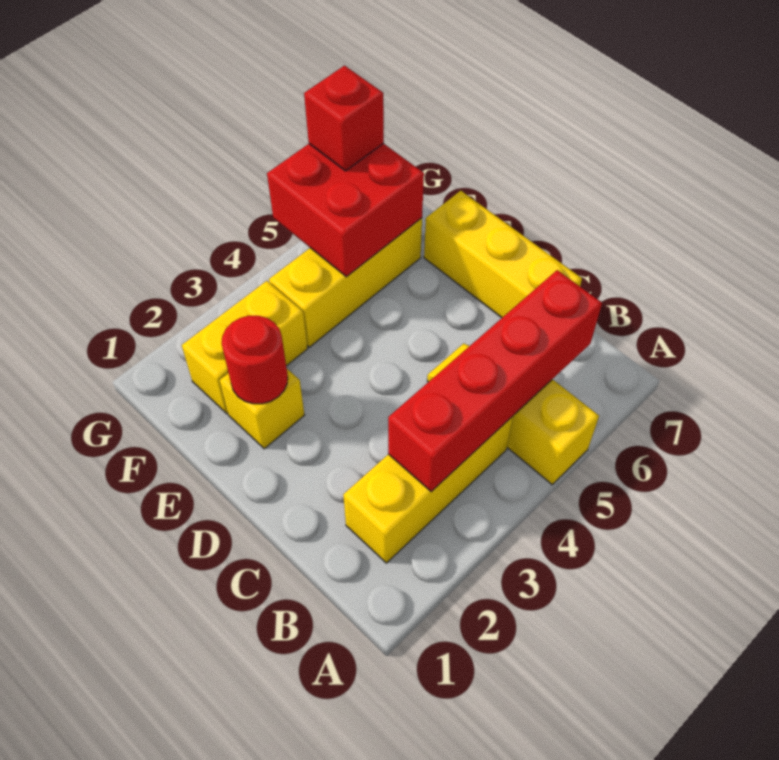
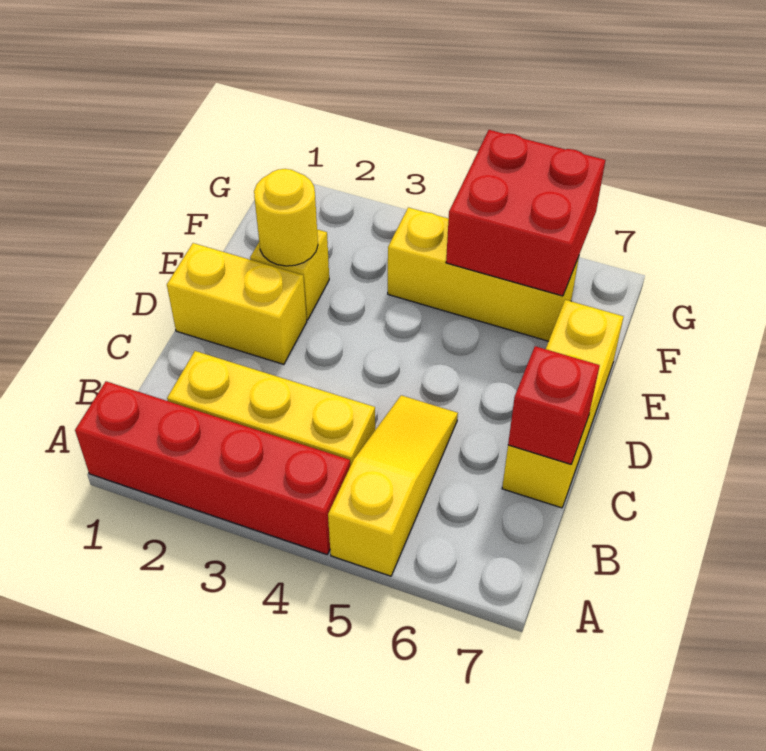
red brick B3:B6 level 2 -> red brick A1:A4 level 1
red round brick E2 level 2 -> yellow round brick E2 level 2
yellow brick F2:F3 level 1 -> yellow brick D1:D2 level 1
red brick G6 level 3 -> red brick C7 level 2

